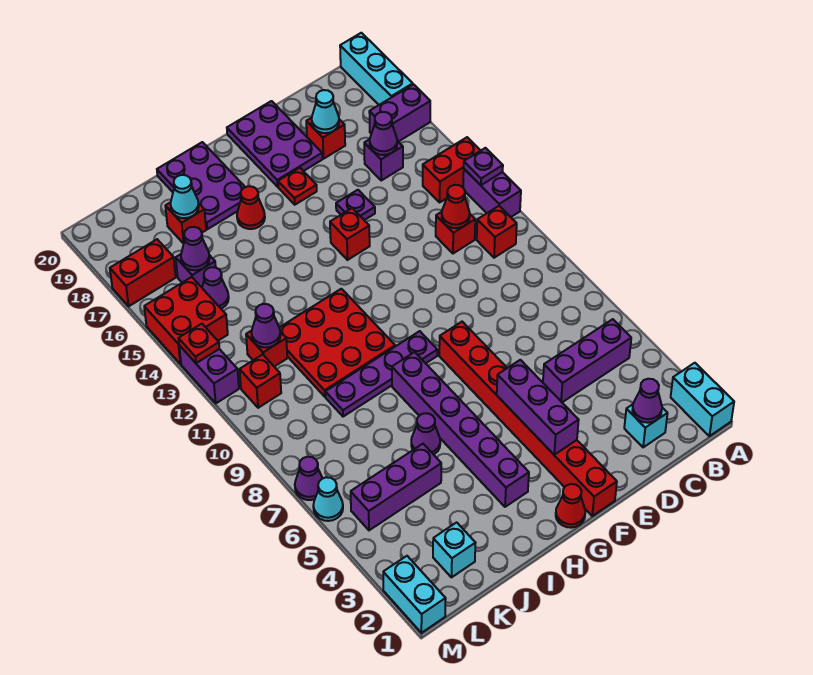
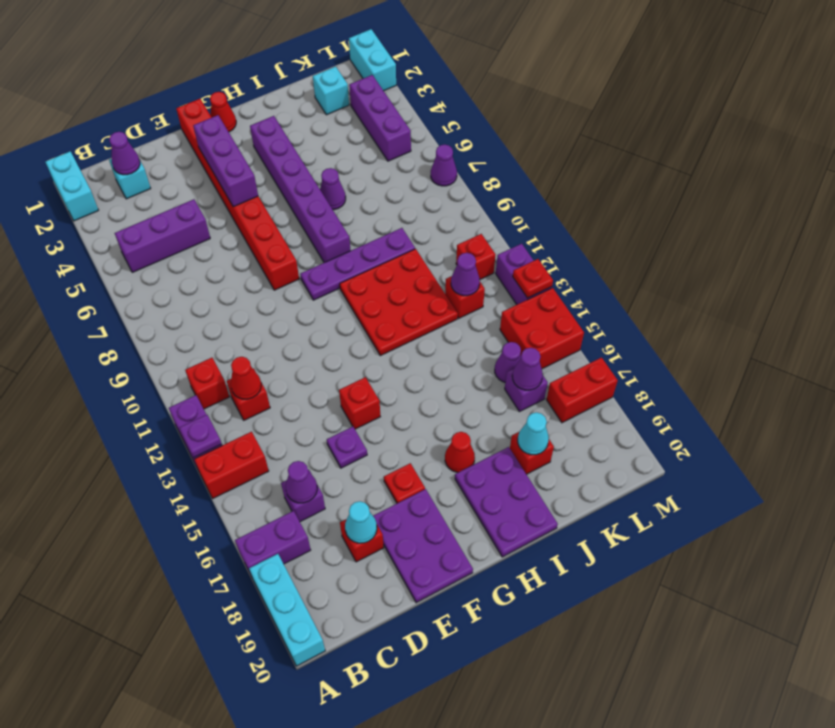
purple brick J5:L5 level 1 -> purple brick L3:L5 level 1
cyan cone M6 level 1 -> none

